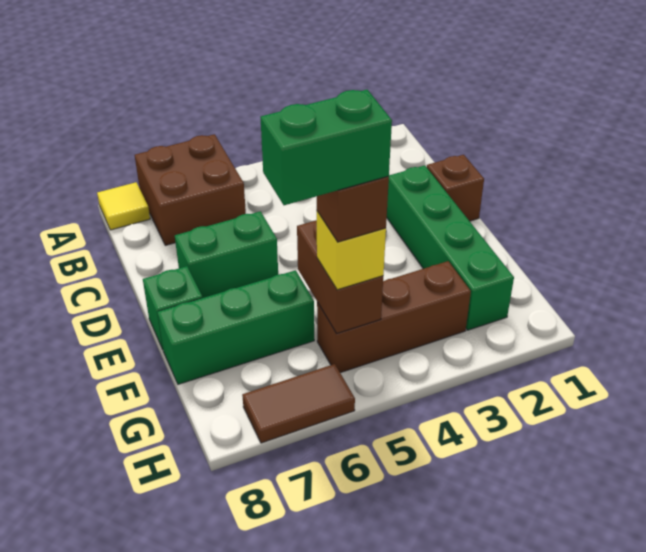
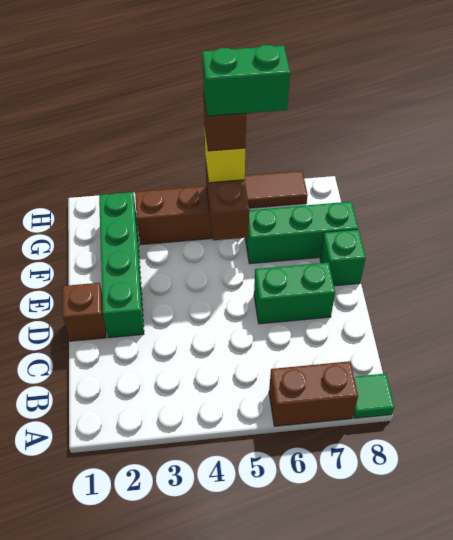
brown brick A6:B7 level 1 -> brown brick A6:A7 level 1
yellow tile A8 level 1 -> green tile A8 level 1

